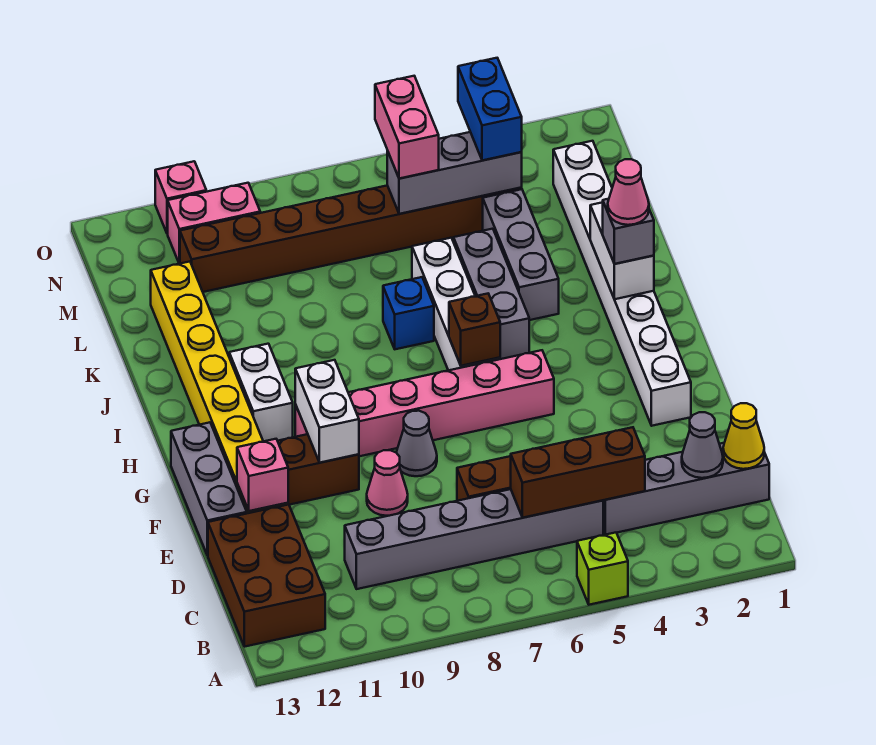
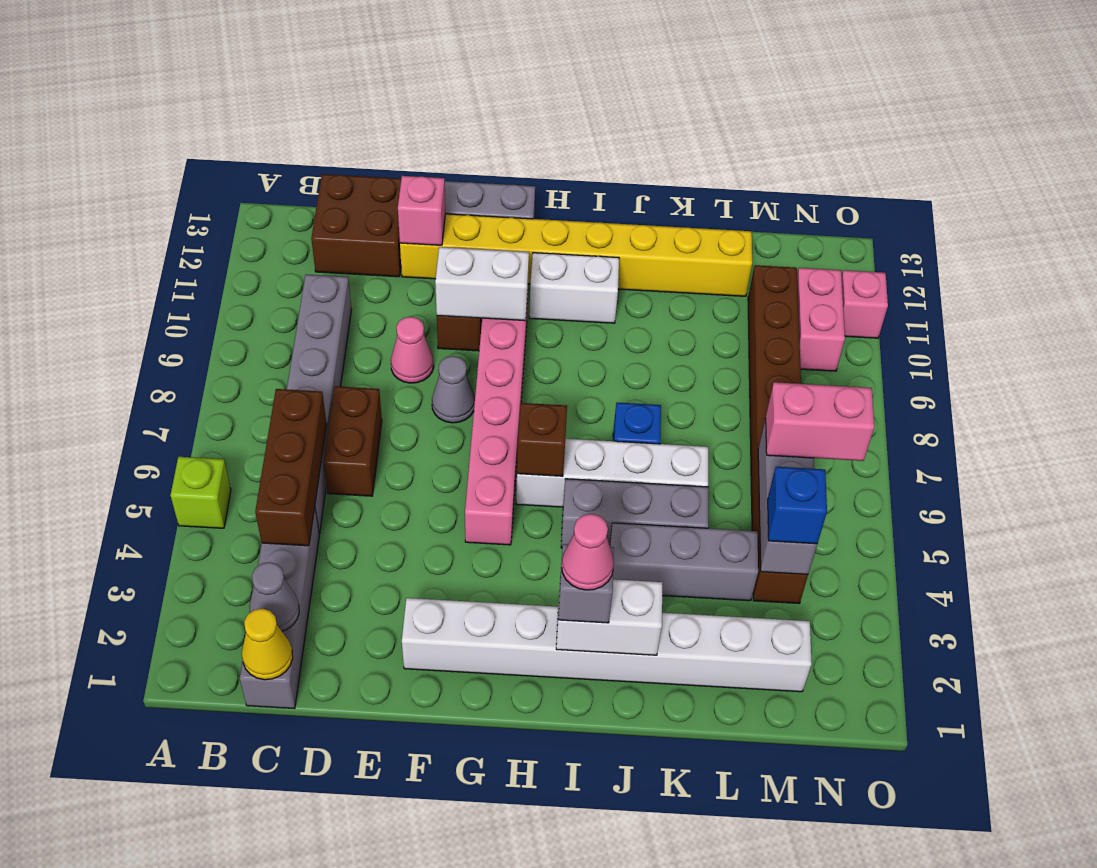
brown brick B12:D13 level 1 -> brown brick C12:D13 level 1
blue brick M4:N4 level 3 -> blue brick M4 level 3

